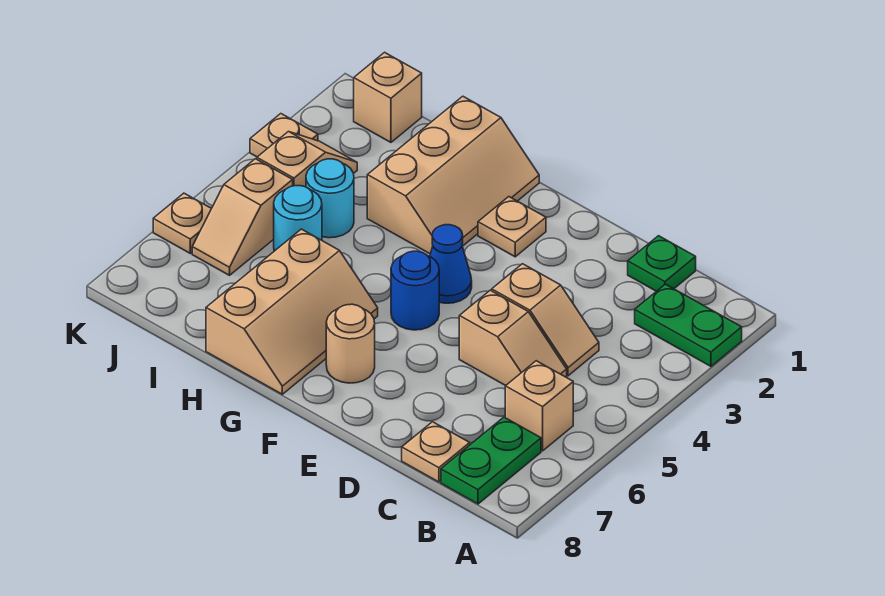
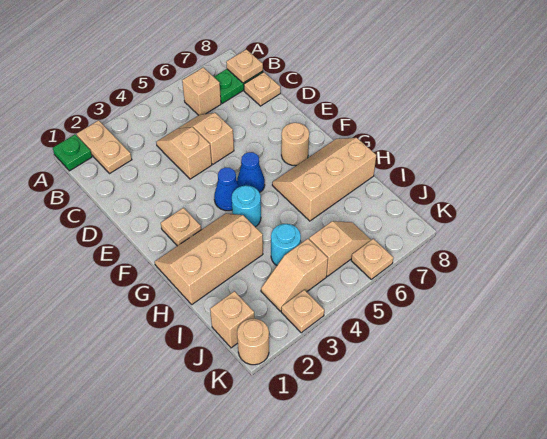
green plate A2:B2 level 1 -> tan plate A2:B2 level 1
none -> tan plate B8 level 2
green plate C1 level 1 -> green plate A1 level 1
blue round brick F5 level 1 -> blue cone F5 level 1
cyan round brick I5 level 1 -> cyan round brick G4 level 1
none -> tan round brick K1 level 1

